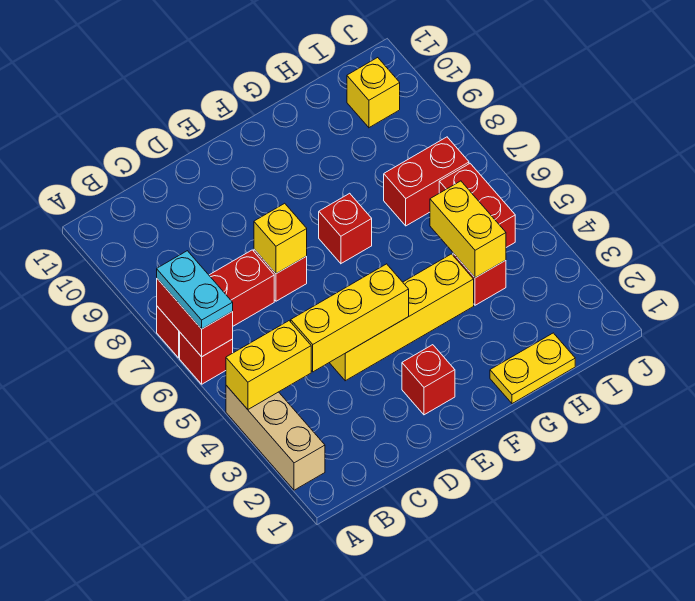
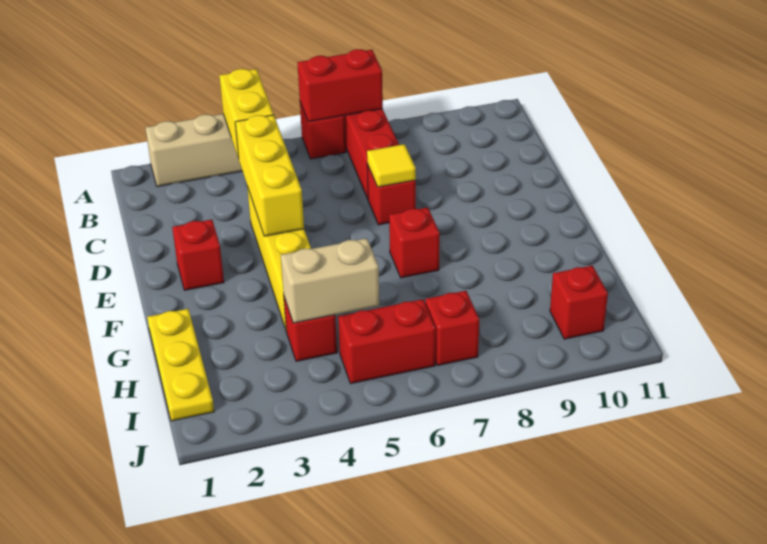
cyan plate A6:A7 level 3 -> none
yellow brick D7 level 2 -> yellow tile D7 level 2
yellow plate G1:H1 level 1 -> yellow plate G1:I1 level 1
yellow brick H4:H5 level 2 -> tan brick H4:H5 level 2
red brick H7:I7 level 1 -> red brick I7 level 1
yellow brick I10 level 1 -> red brick I10 level 1

